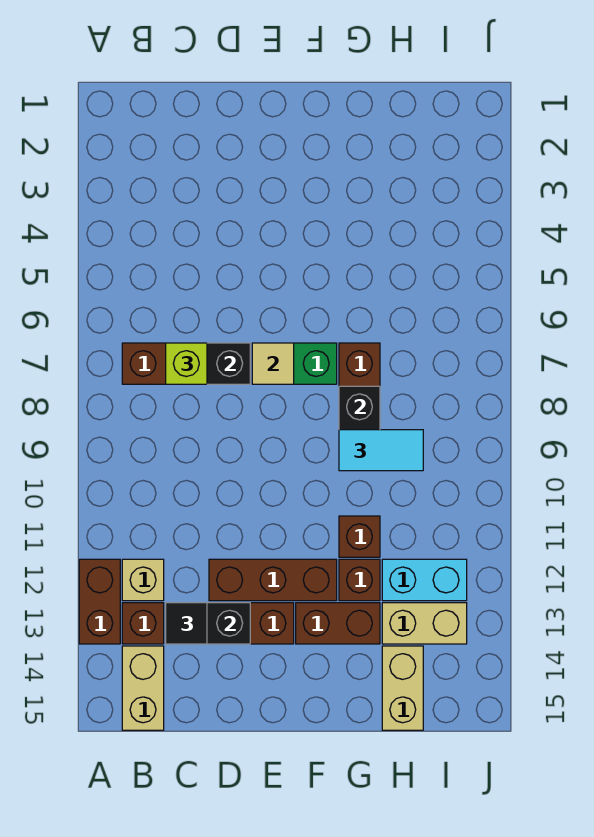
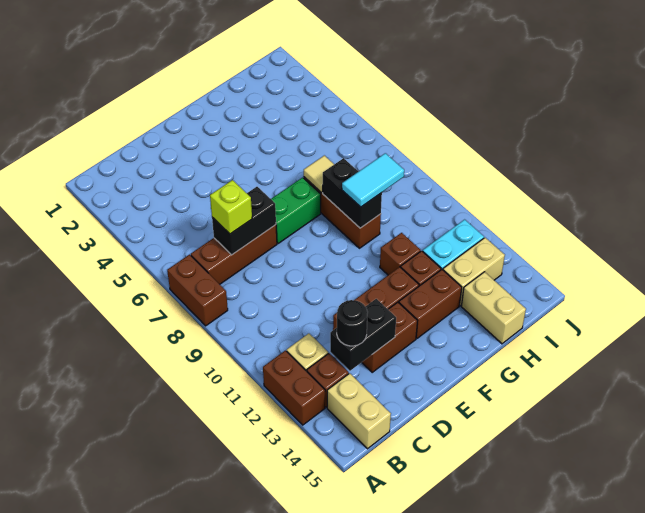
none -> brown brick A7:A8 level 1
black tile C13 level 3 -> black round brick C13 level 3
tan tile E7 level 2 -> tan tile G7 level 2

